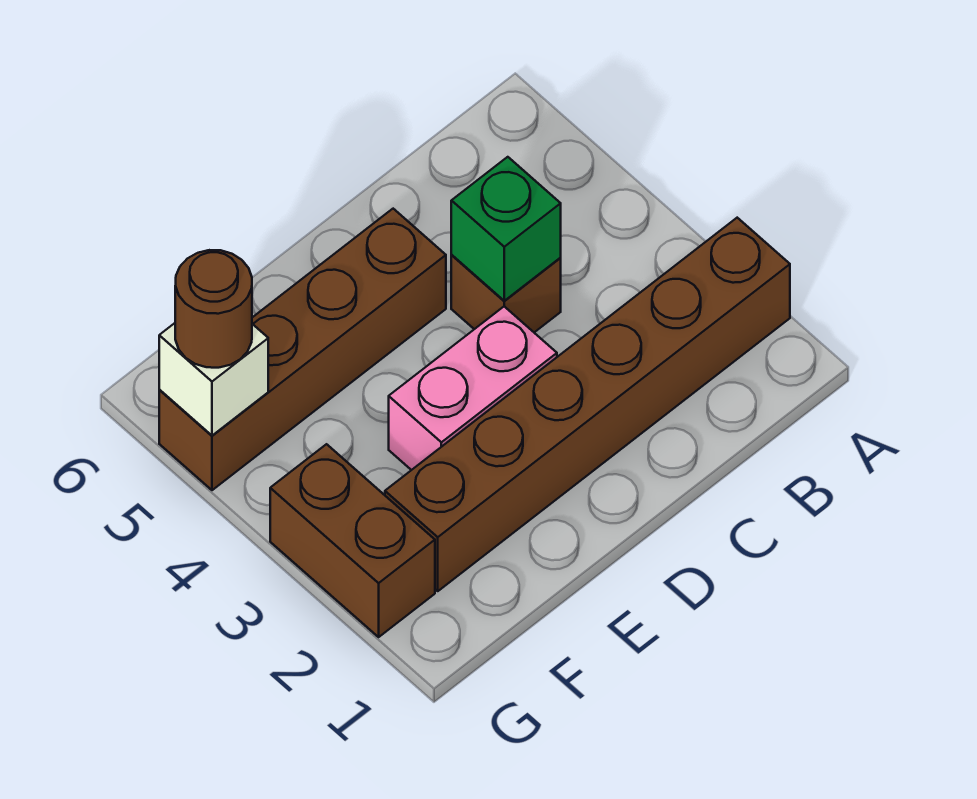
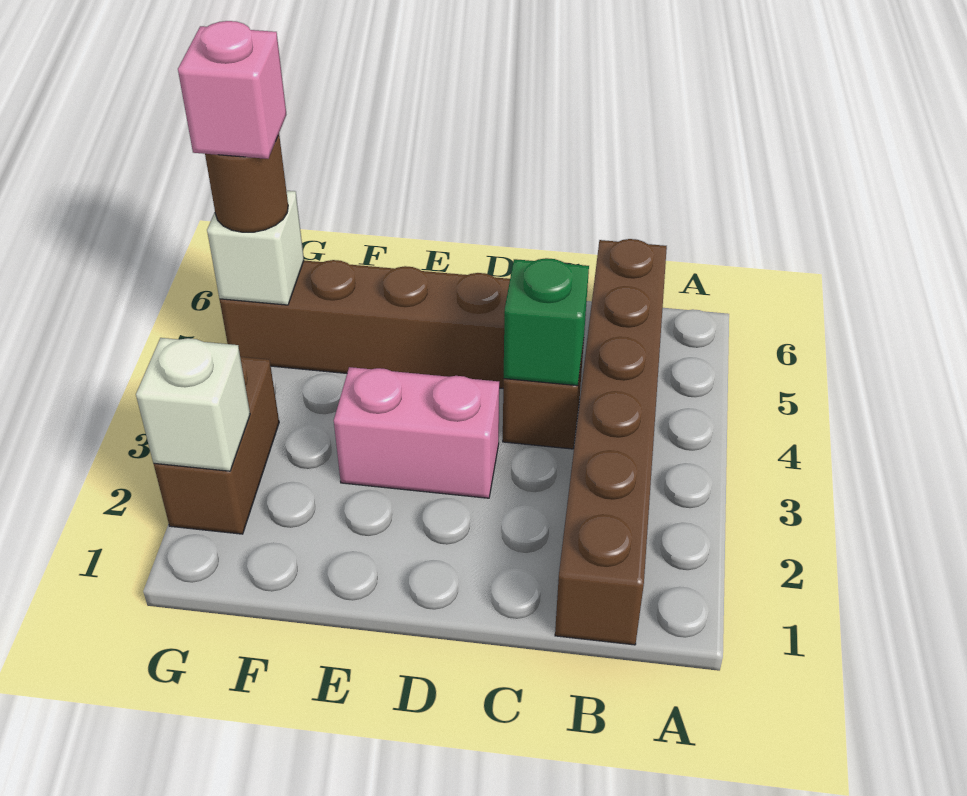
brown brick A2:F2 level 1 -> brown brick B1:B6 level 1
none -> white brick G2 level 2
none -> pink brick G5 level 4

